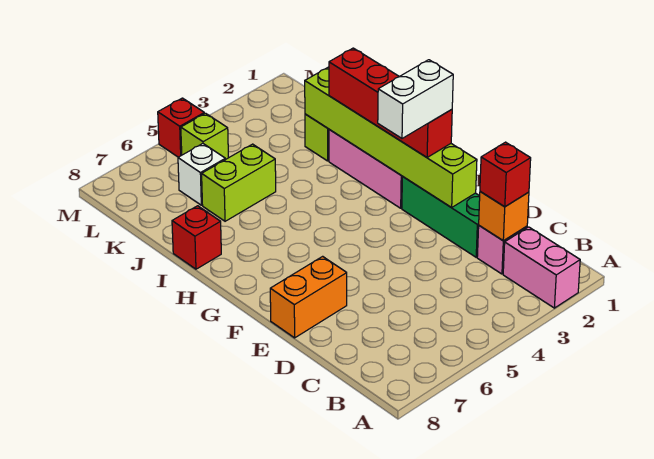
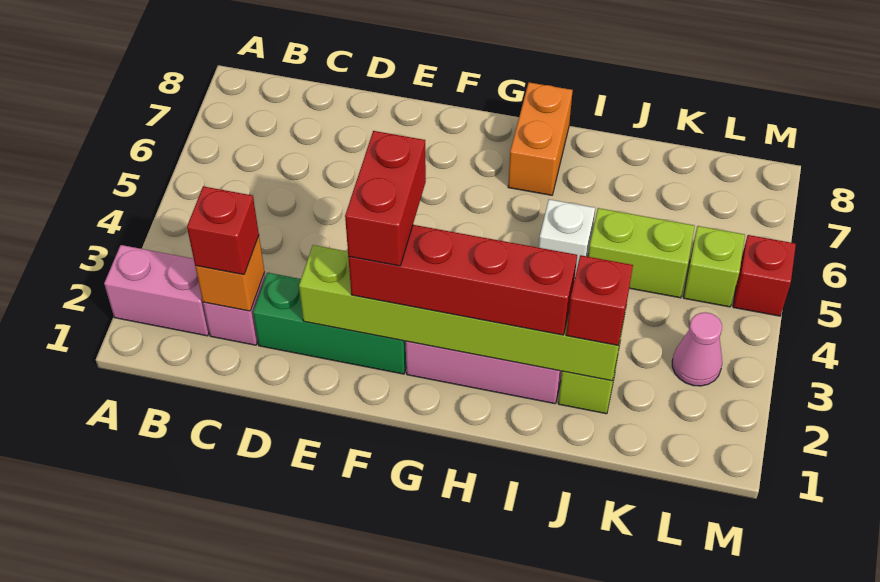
orange brick E7:E8 level 1 -> orange brick H7:H8 level 1
white brick F2:F3 level 4 -> red brick F2:F3 level 4
red brick I8 level 1 -> red brick J2 level 3
lime brick J5:J6 level 1 -> lime brick J5:K5 level 1
white brick K6 level 1 -> white brick I5 level 1
none -> pink cone L3 level 1

